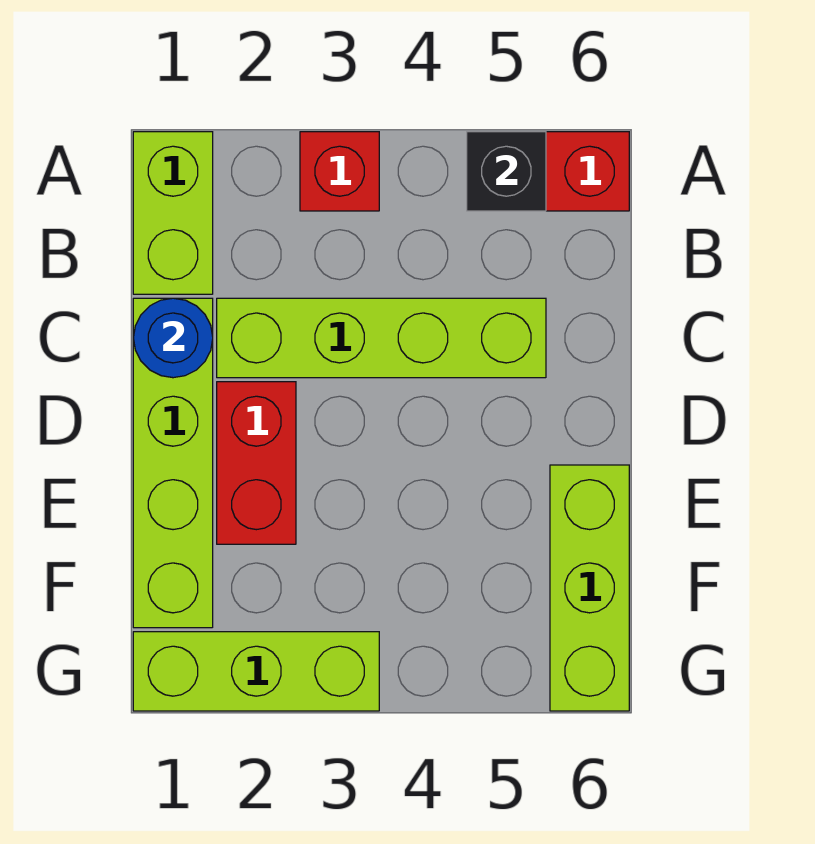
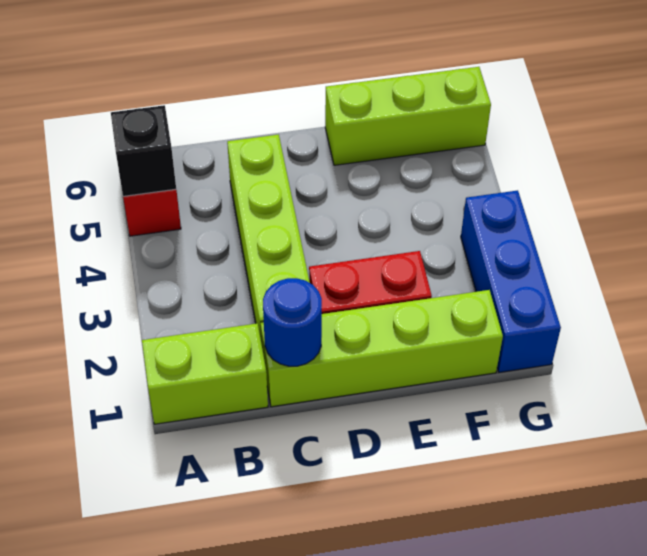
red brick A3 level 1 -> none
lime brick G1:G3 level 1 -> blue brick G1:G3 level 1

